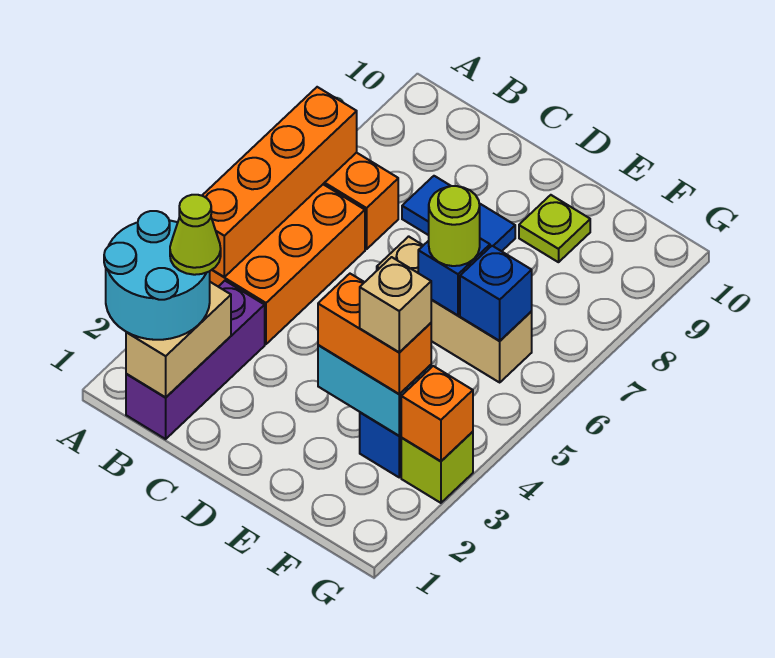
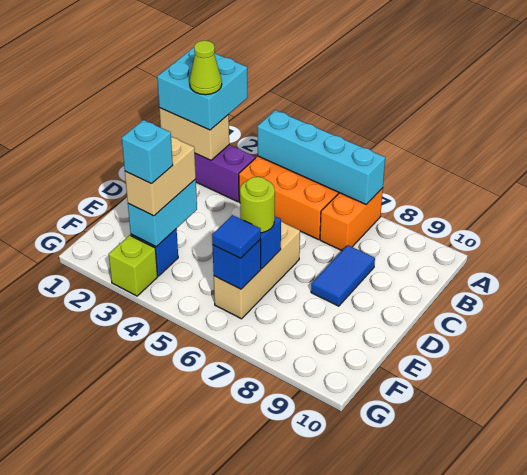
cyan round brick A1:B2 level 3 -> cyan brick A1:B2 level 3
orange brick A4:A7 level 2 -> cyan brick A4:A7 level 2
orange brick E3:F3 level 3 -> tan brick E3:F3 level 3
lime plate E9 level 1 -> none
tan brick F3 level 4 -> cyan brick F3 level 4
none -> blue tile F6 level 3
orange brick G3 level 2 -> none

